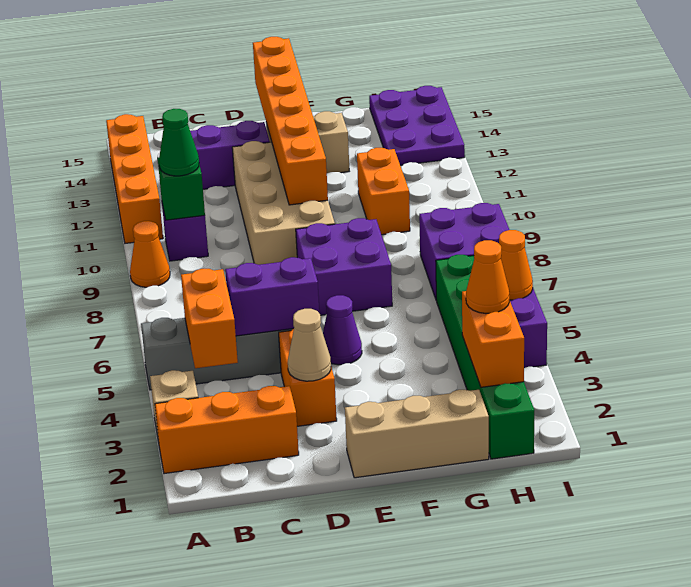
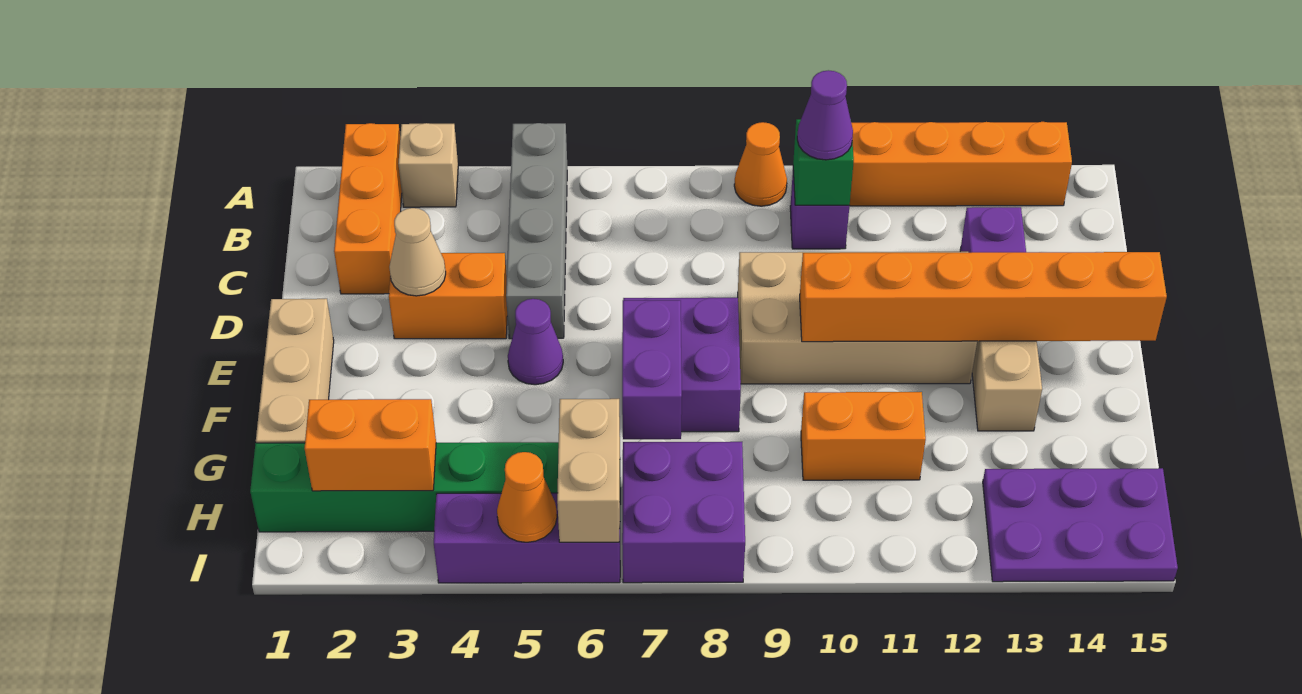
orange brick B4:B5 level 2 -> none
green cone B10 level 3 -> purple cone B10 level 3
purple brick C5:D5 level 2 -> purple brick F7:G7 level 2
orange cone H3 level 3 -> none
none -> tan brick H6:I6 level 2

